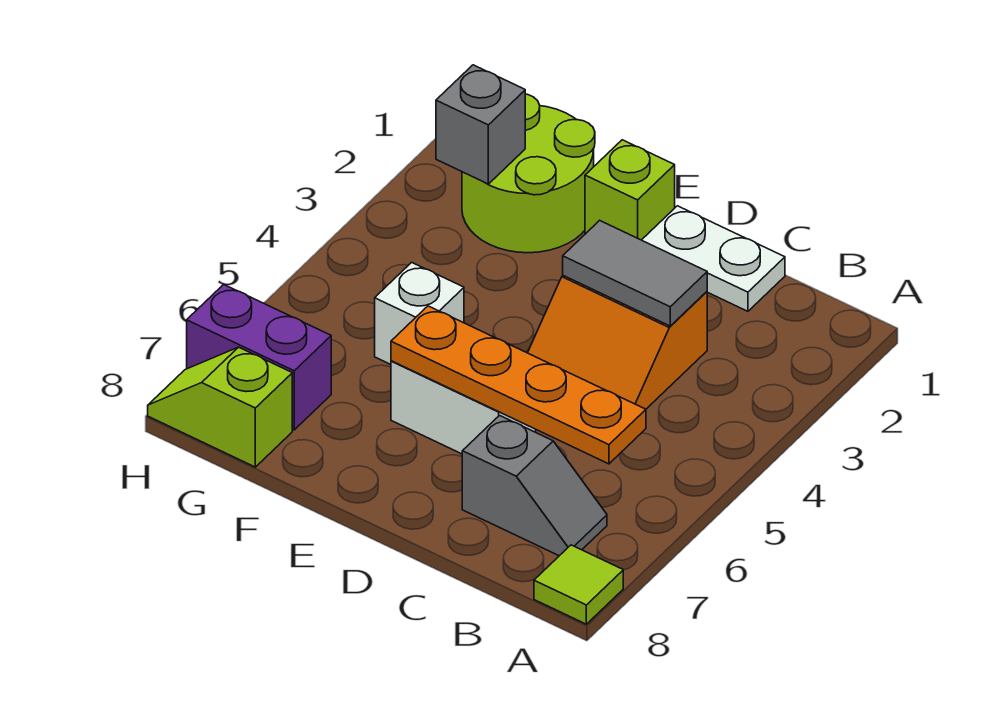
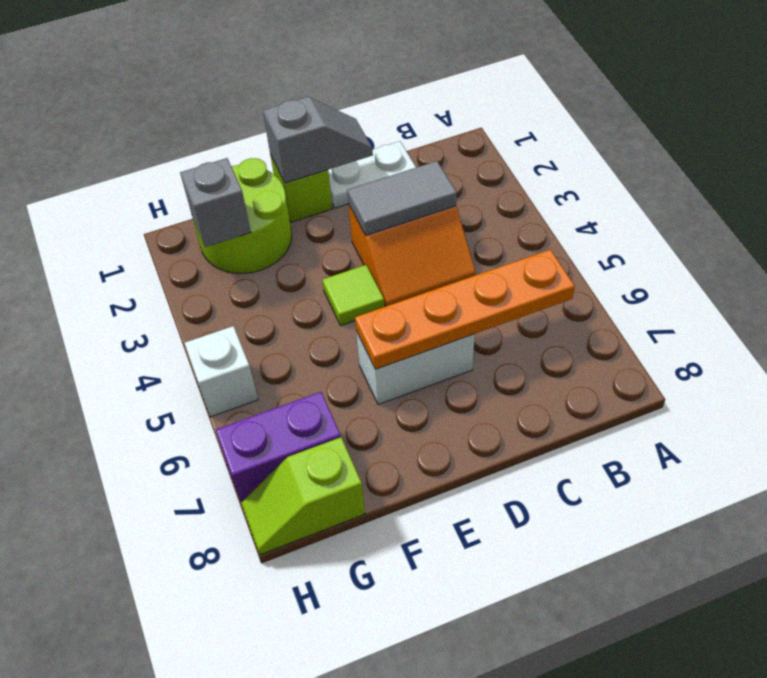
lime tile A8 level 1 -> lime tile E4 level 1
grey slope B7:C7 level 1 top C -> grey slope D1:E1 level 2 top E
white brick F5 level 1 -> white brick H5 level 1

